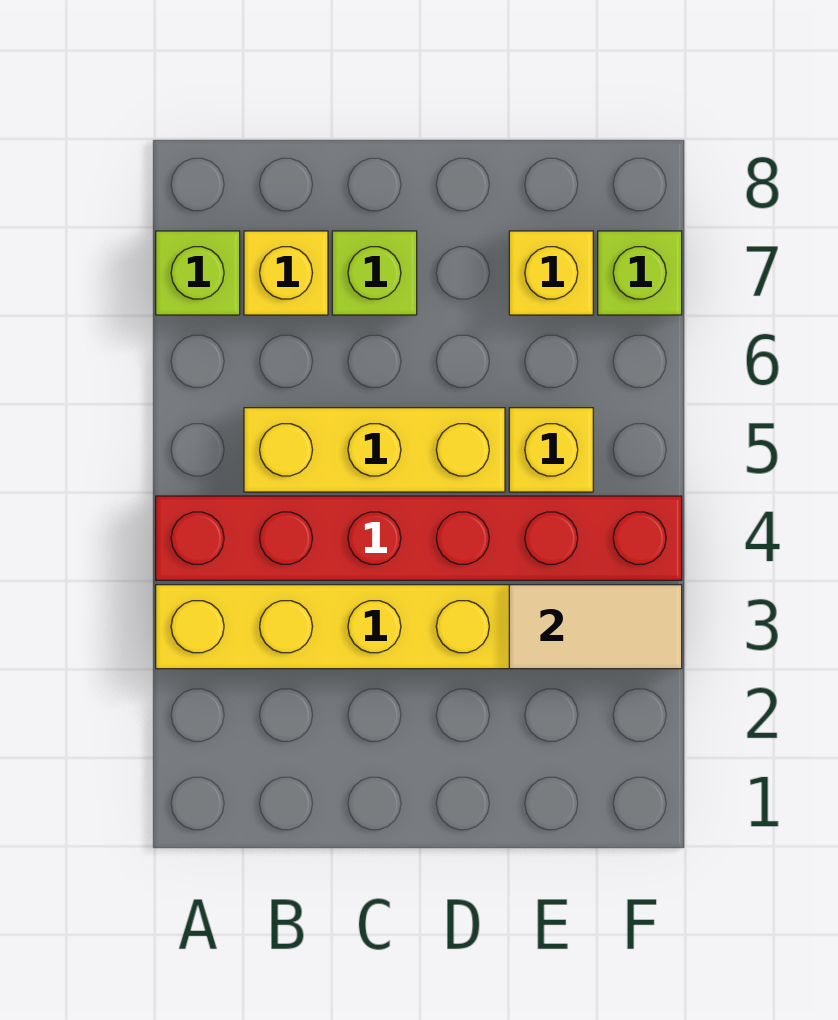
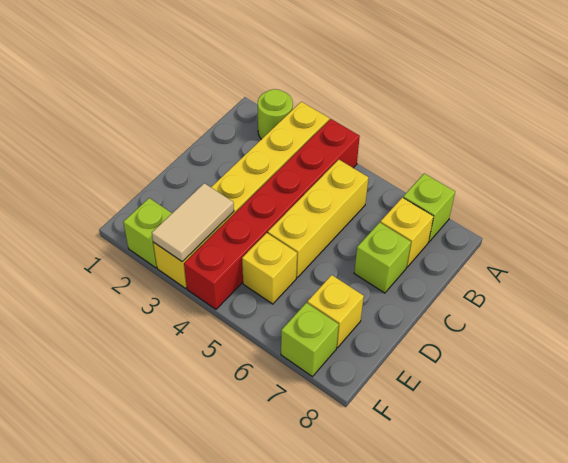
none -> lime round brick A2 level 1
none -> lime brick F2 level 1

